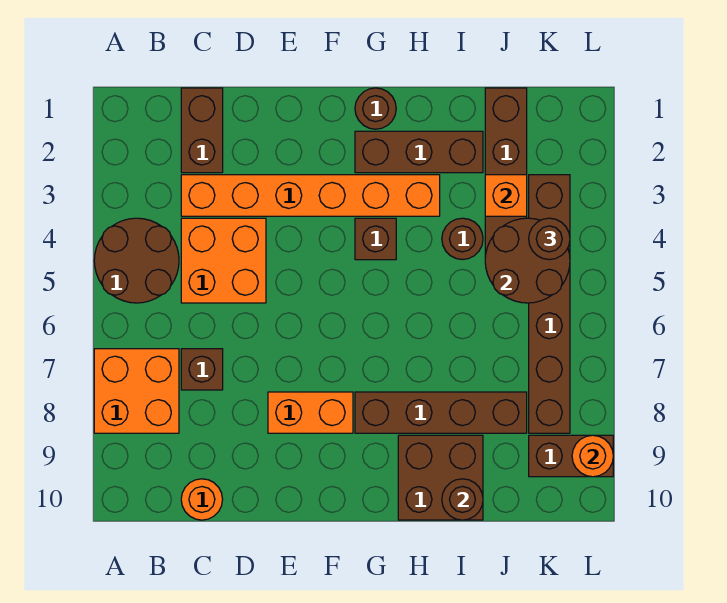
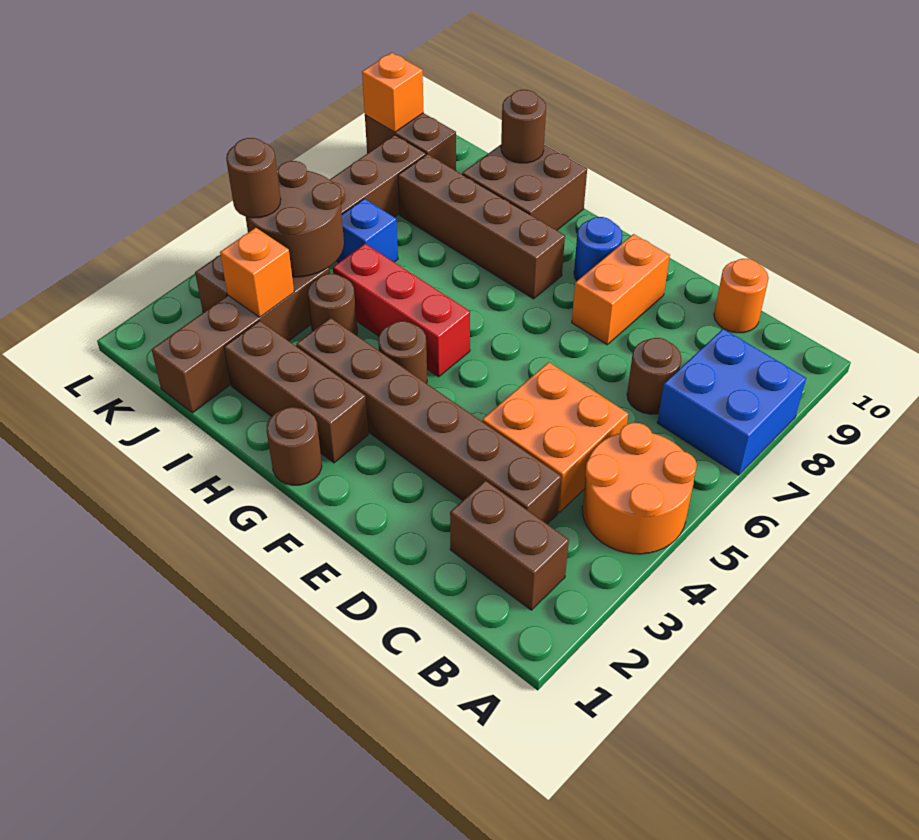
brown round brick A4:B5 level 1 -> orange round brick A4:B5 level 1
orange brick A7:B8 level 1 -> blue brick A7:B8 level 1
brown brick C1:C2 level 1 -> brown brick B2:C2 level 1
orange brick C3:H3 level 1 -> brown brick C3:H3 level 1
brown brick C7 level 1 -> brown round brick C7 level 1
orange brick E8:F8 level 1 -> orange brick E8:E9 level 1
none -> blue round brick F9 level 1
brown brick G4 level 1 -> brown round brick G4 level 1
none -> red brick G5:I5 level 1
none -> blue brick J6 level 1
orange round brick L9 level 2 -> orange brick L9 level 2

